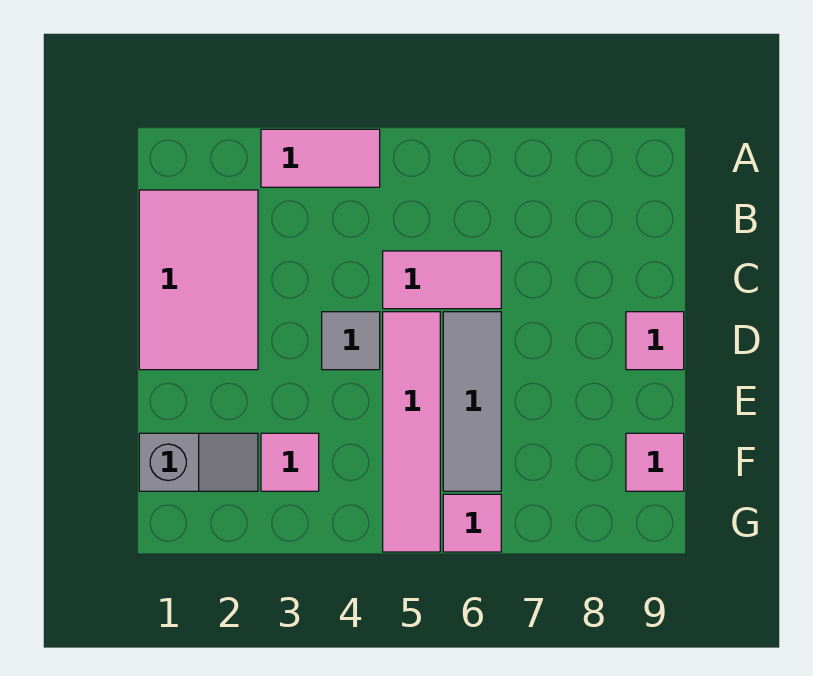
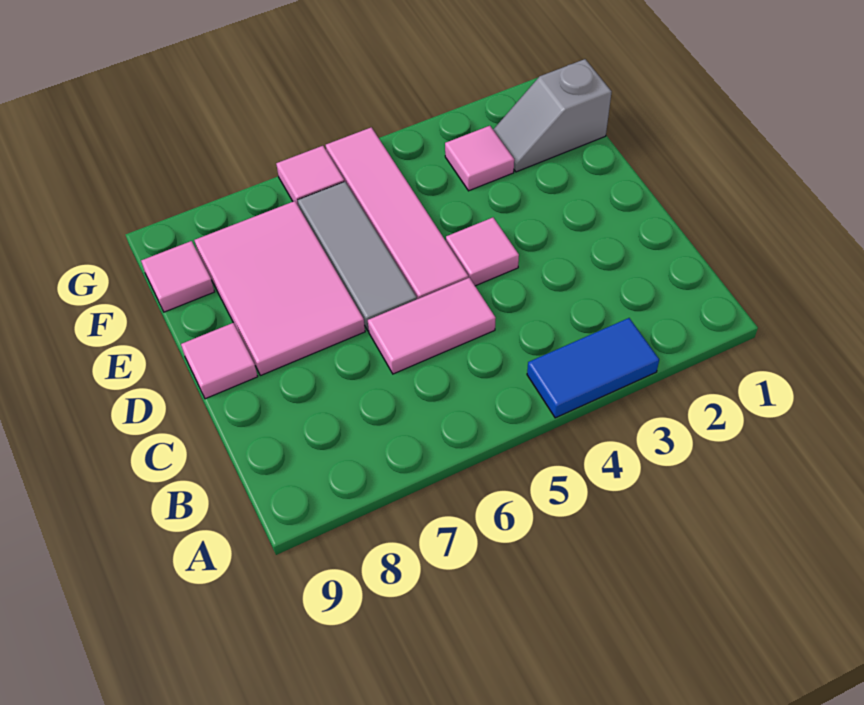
pink tile A3:A4 level 1 -> blue tile A3:A4 level 1
pink tile B1:D2 level 1 -> pink tile D7:F8 level 1
grey tile D4 level 1 -> pink tile D4 level 1

